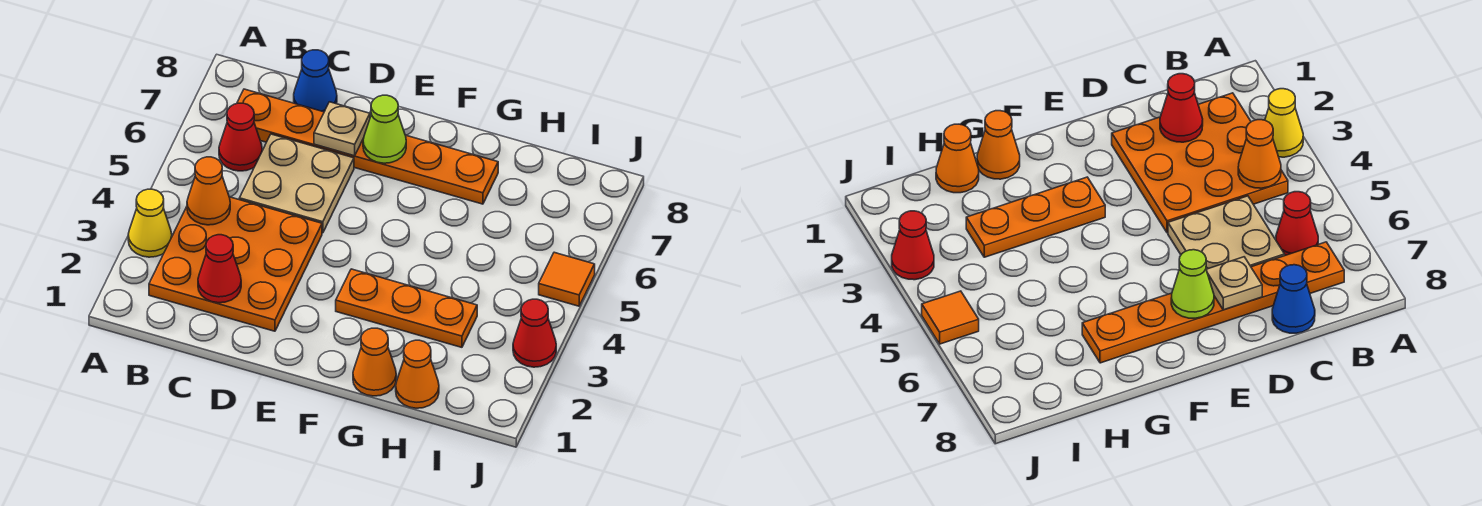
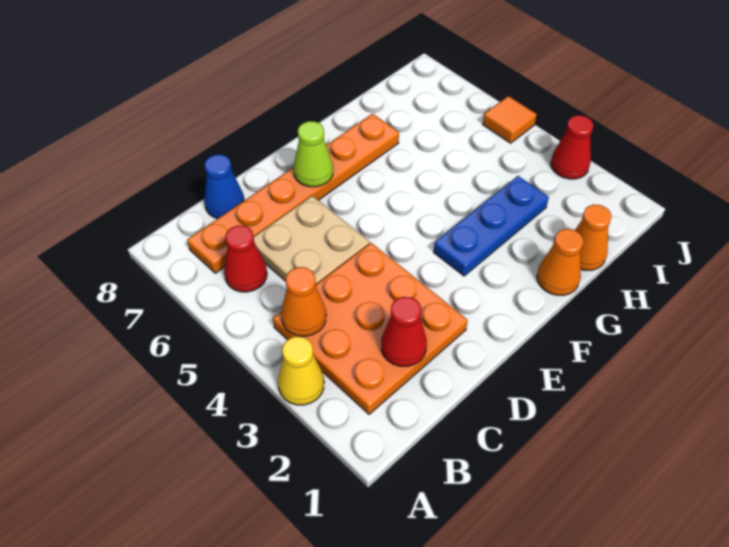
tan plate D7 level 2 -> none
orange plate F3:H3 level 1 -> blue plate F3:H3 level 1

